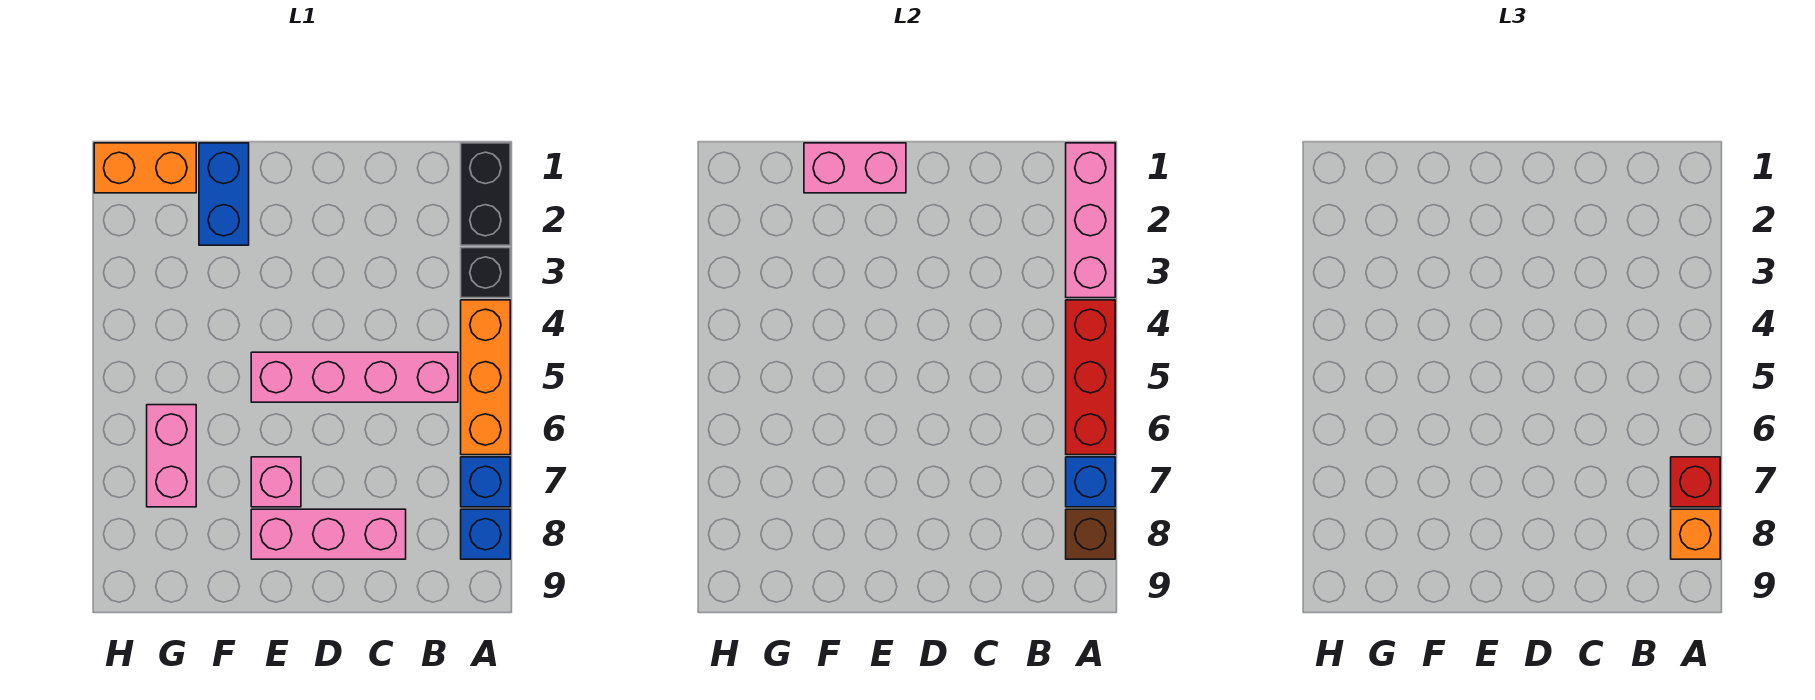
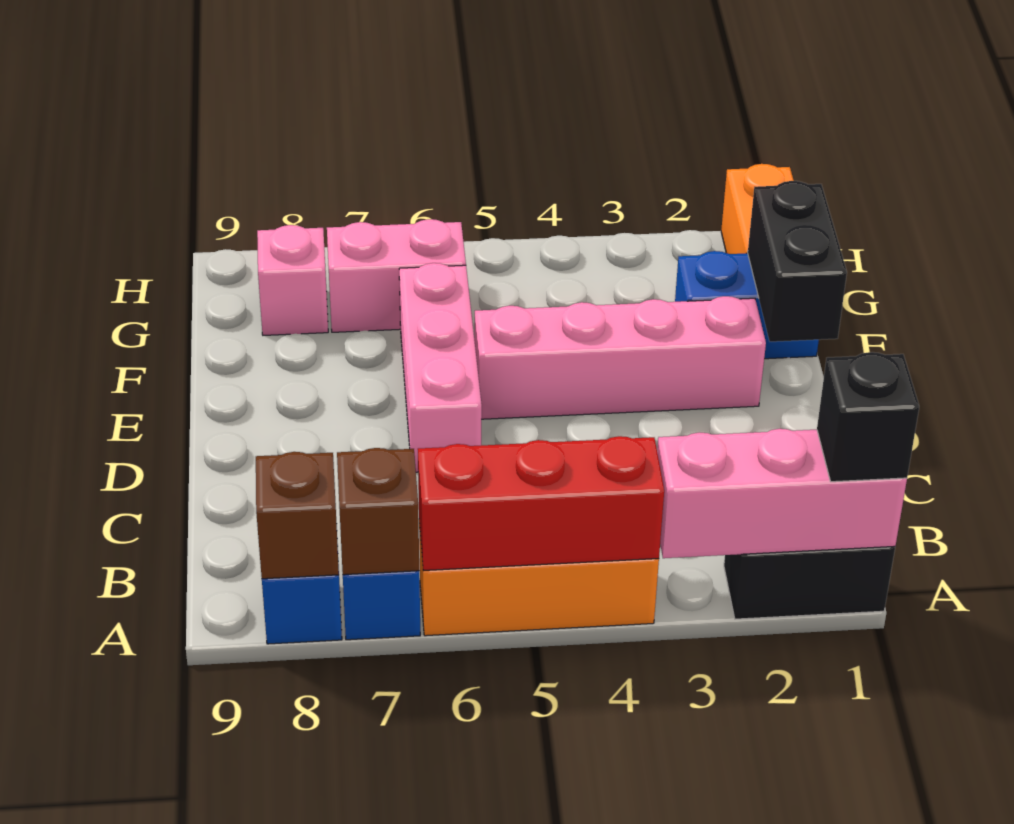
black brick A3 level 1 -> black brick A1 level 3
blue brick A7 level 2 -> brown brick A7 level 2
red brick A7 level 3 -> none
orange brick A8 level 3 -> none
pink brick B5:E5 level 1 -> pink brick E2:E5 level 1
pink brick C8:E8 level 1 -> pink brick D6:F6 level 1
pink brick E1:F1 level 2 -> black brick E1:F1 level 2
pink brick E7 level 1 -> pink brick G8 level 1

